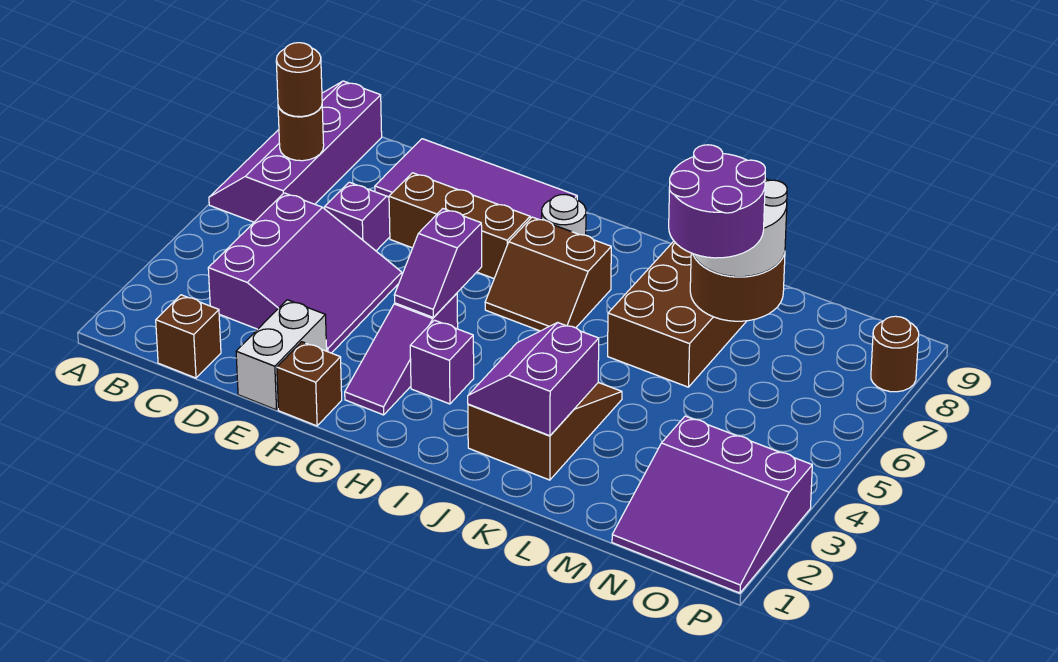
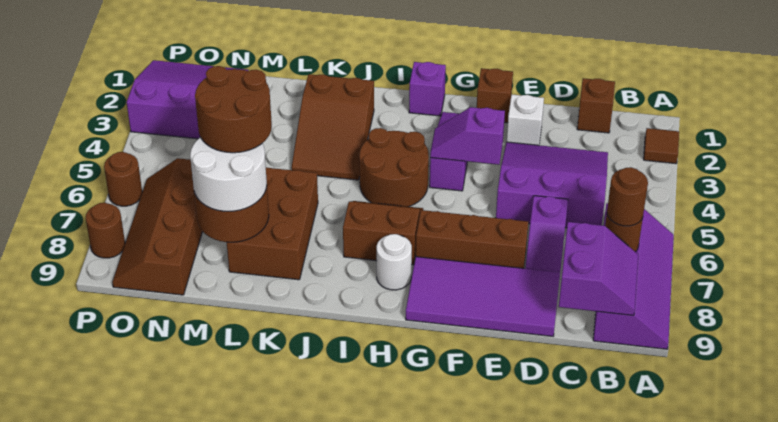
none -> brown tile A2 level 1
purple slope C3:E5 level 1 top C -> purple slope C3:E5 level 1 top 5
white brick E1:E2 level 1 -> white brick E2 level 1
purple slope G4:G5 level 2 top 5 -> purple slope F4:G4 level 2 top F
purple brick H3 level 1 -> purple brick H1 level 1
none -> brown round brick H4:I5 level 1
purple slope J2:K3 level 2 top K -> purple slope B8:C9 level 2 top C
purple round brick L6:M7 level 4 -> brown round brick L6:M7 level 4
none -> brown slope N6:O9 level 1 top N
none -> brown round brick P6 level 1

